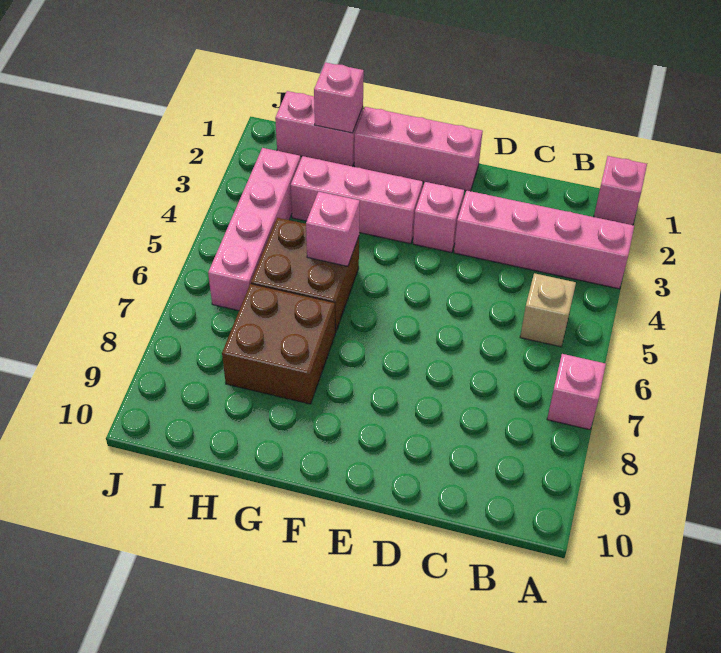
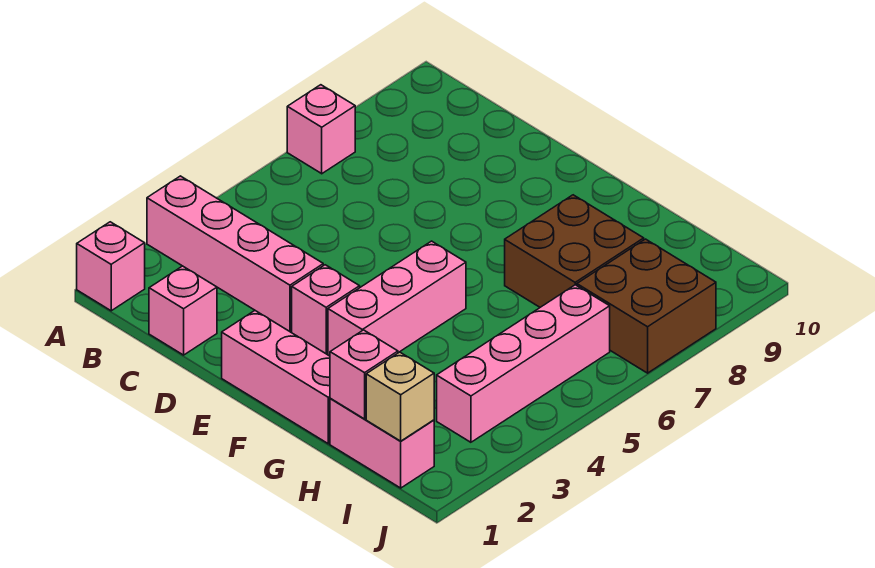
tan brick B5 level 1 -> tan brick I1 level 2
pink brick F3:H3 level 1 -> pink brick F3:F5 level 1
brown brick G5:H6 level 1 -> brown brick I7:J8 level 1
pink brick G5 level 2 -> pink brick C1 level 1

